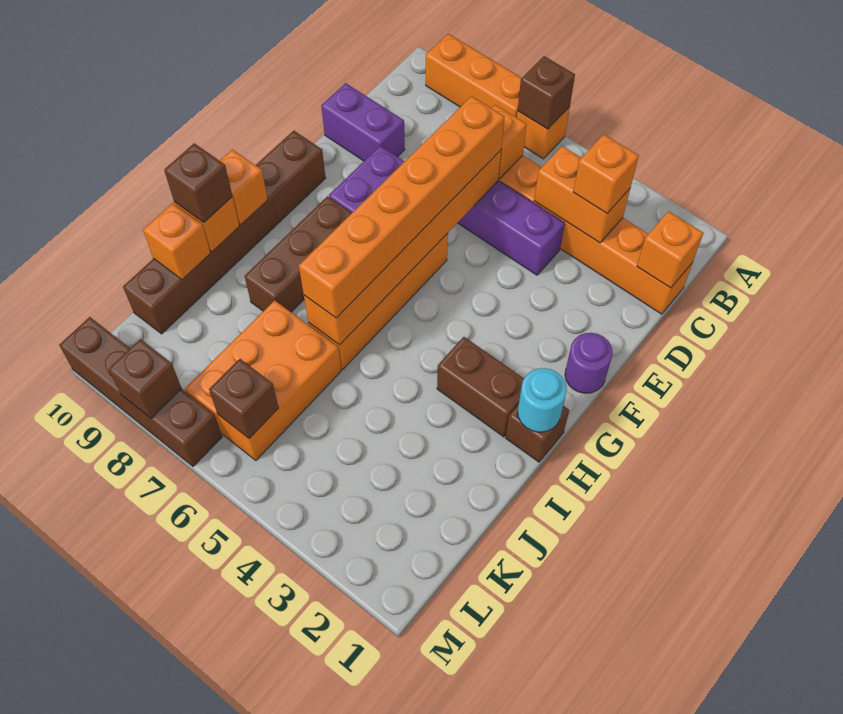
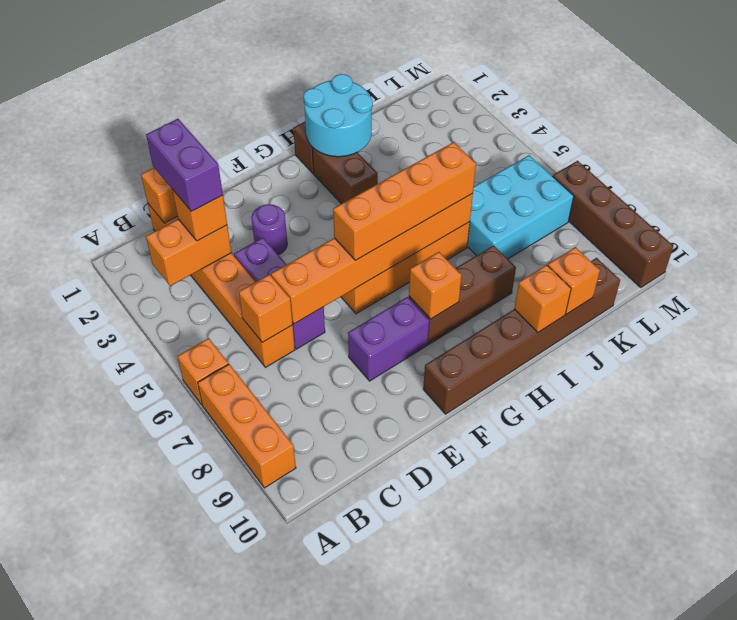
brown brick A6 level 2 -> none
orange brick C3:C4 level 2 -> orange brick B3:C3 level 2
orange brick D6:I6 level 3 -> orange brick F6:I6 level 3
purple brick D9:D10 level 1 -> purple brick C2:C3 level 4
purple round brick F1 level 1 -> purple round brick E3 level 1
cyan round brick H1 level 2 -> cyan round brick H1:I2 level 2
orange brick H10 level 2 -> orange brick G8 level 2
brown brick I10 level 3 -> none
orange brick J6:L7 level 1 -> cyan brick J6:L7 level 1
brown brick L6 level 2 -> none
brown brick M8 level 2 -> none

